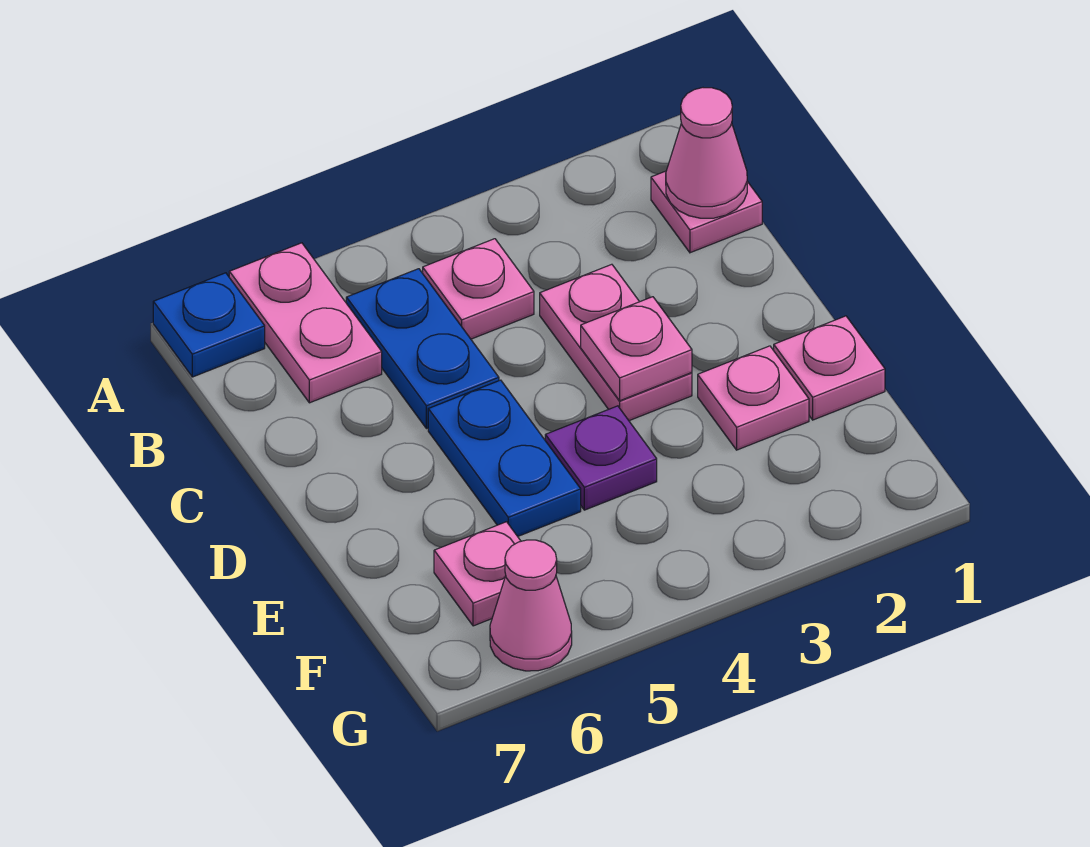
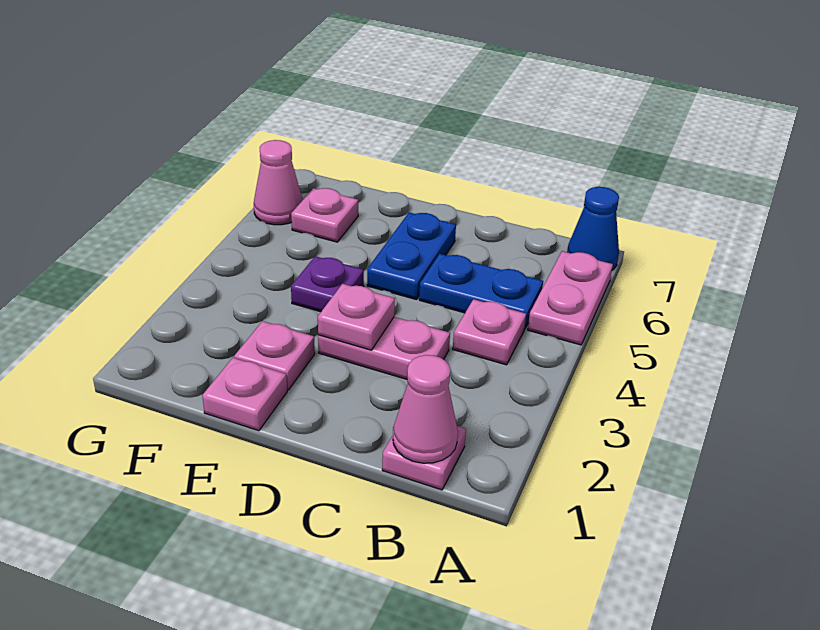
pink plate A6:B6 level 1 -> pink plate A5:A6 level 1
blue plate A7 level 1 -> blue cone A7 level 1
blue plate D5:E5 level 1 -> blue plate D5:D6 level 1

